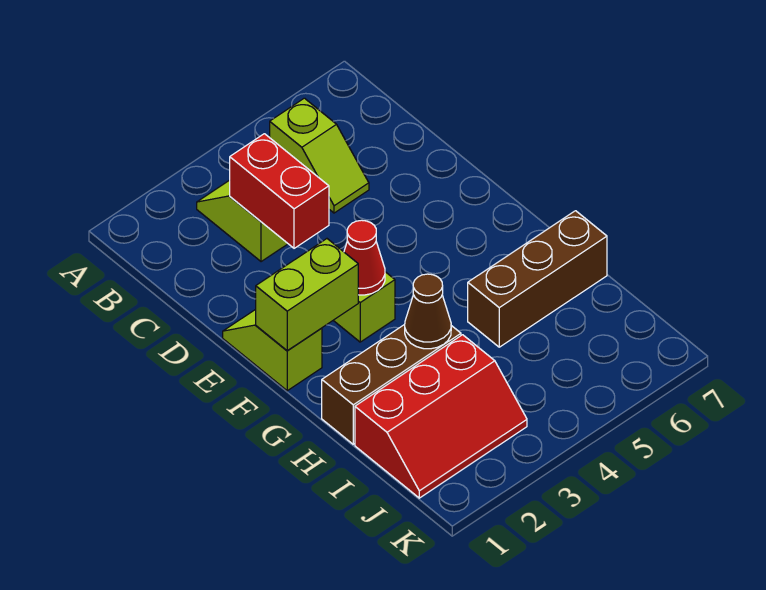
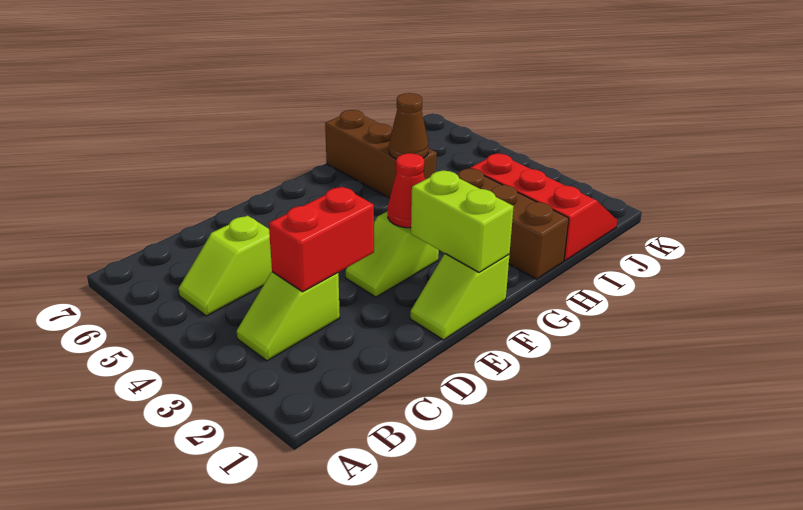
lime slope B5:C5 level 1 top B -> lime slope B5:C5 level 1 top C
brown cone H3 level 2 -> brown cone H5 level 2

